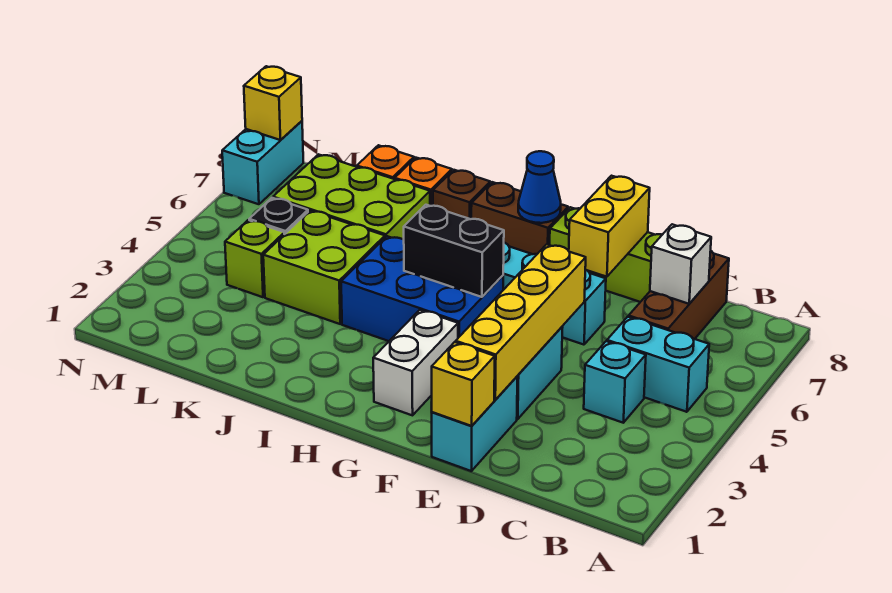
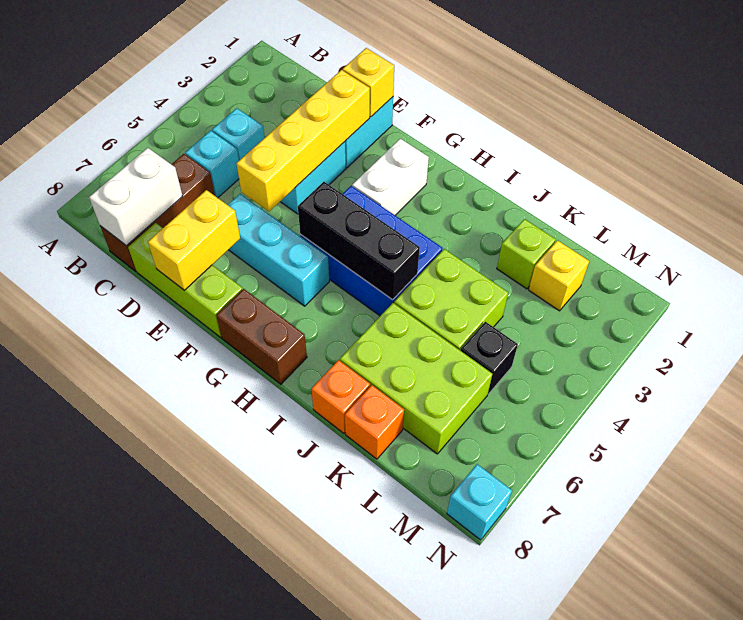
cyan brick B5:C5 level 1 -> cyan brick C5 level 1
white brick C7 level 2 -> white brick C7:C8 level 2
black brick G5:H5 level 2 -> black brick G5:I5 level 2
blue cone G8 level 2 -> none
brown brick I8 level 1 -> none
lime brick L4 level 1 -> lime brick K2 level 1
cyan brick N7:N8 level 1 -> cyan brick N8 level 1
yellow brick N8 level 2 -> yellow brick L2 level 1

